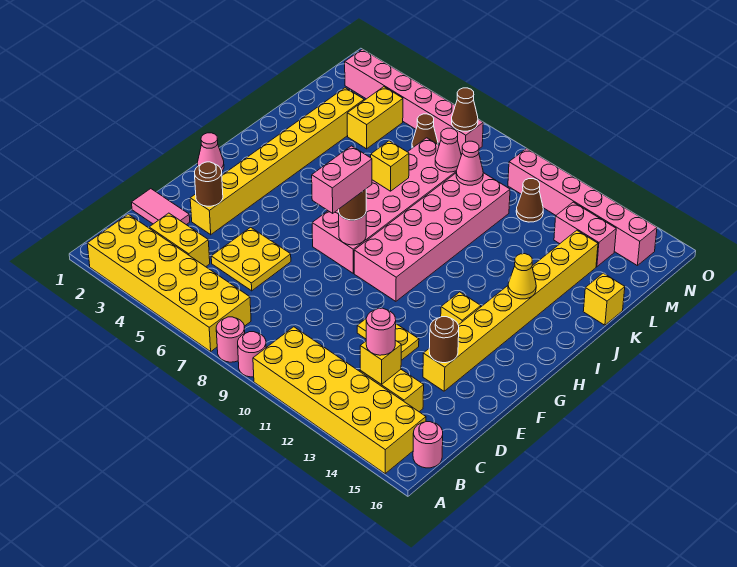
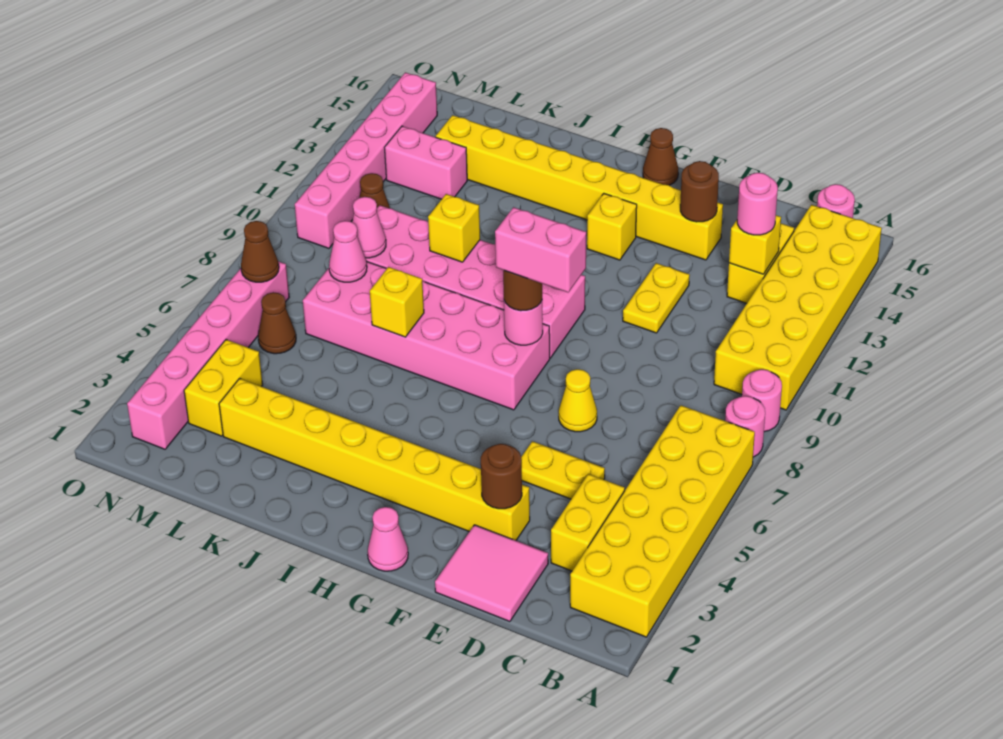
pink tile D1:D2 level 1 -> pink tile D1:E2 level 1
yellow plate D5:E6 level 1 -> yellow plate D5:E5 level 1
none -> brown cone G16 level 1
yellow cone I14 level 2 -> yellow cone E7 level 1
yellow brick K16 level 1 -> yellow brick J10 level 2
yellow brick L4:M4 level 1 -> yellow brick M3:M4 level 1
pink brick M13:M14 level 1 -> pink brick L13:M13 level 1

